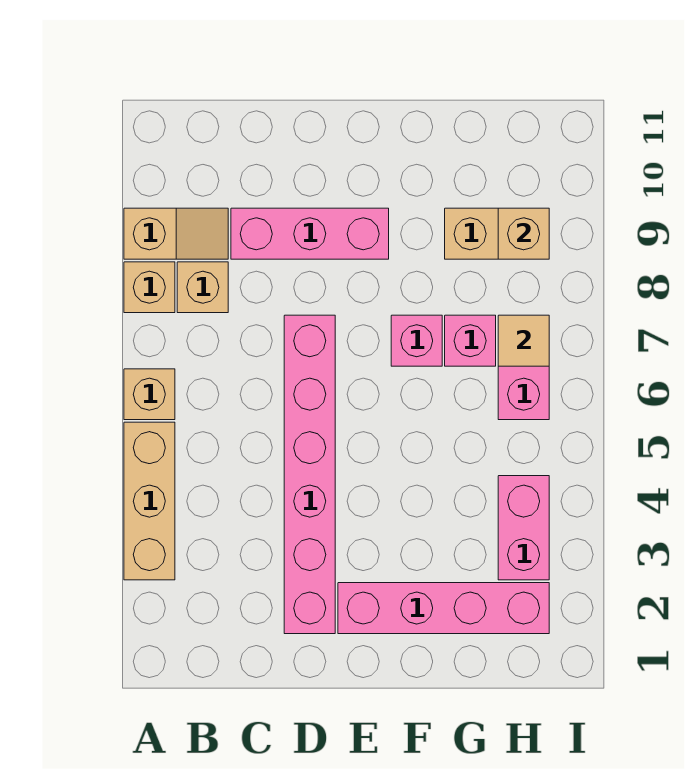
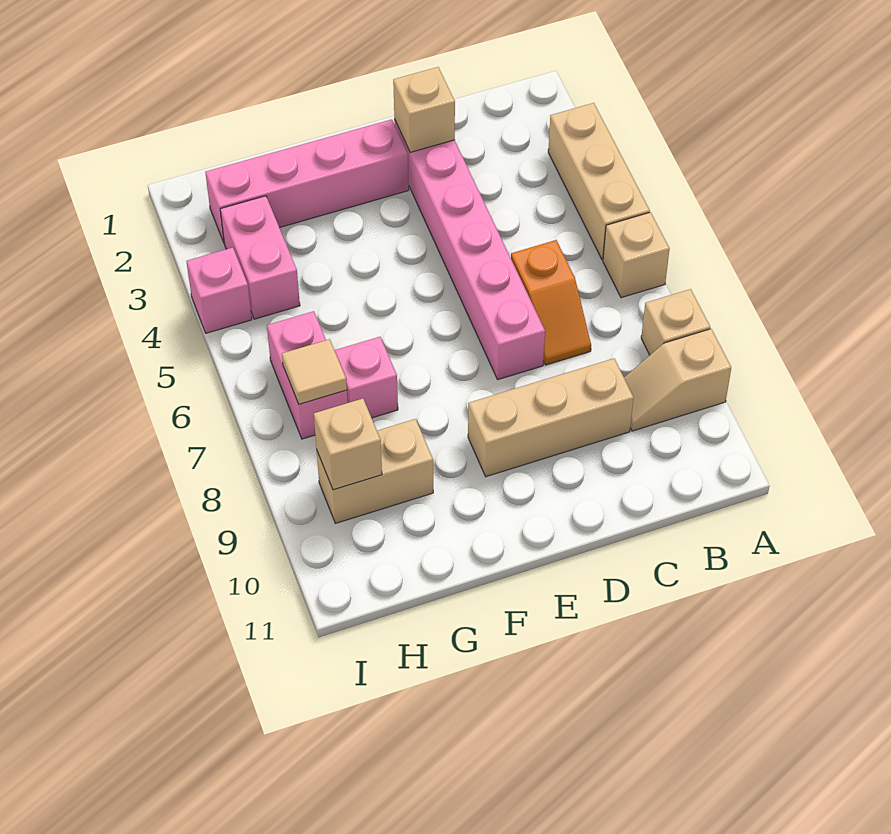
tan brick B8 level 1 -> tan brick D2 level 2
none -> orange slope C6:C7 level 1 top 6
pink brick C9:E9 level 1 -> tan brick C9:E9 level 1
pink brick F7 level 1 -> pink brick I4 level 1

